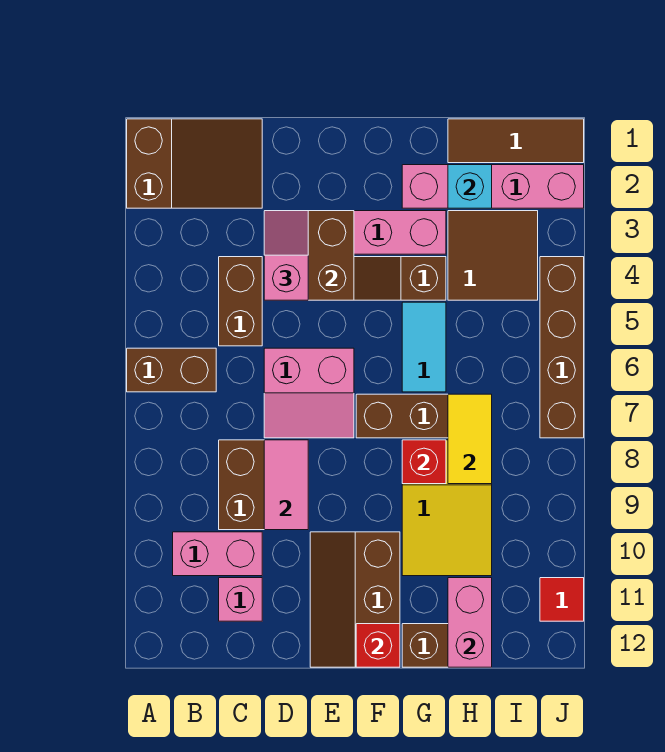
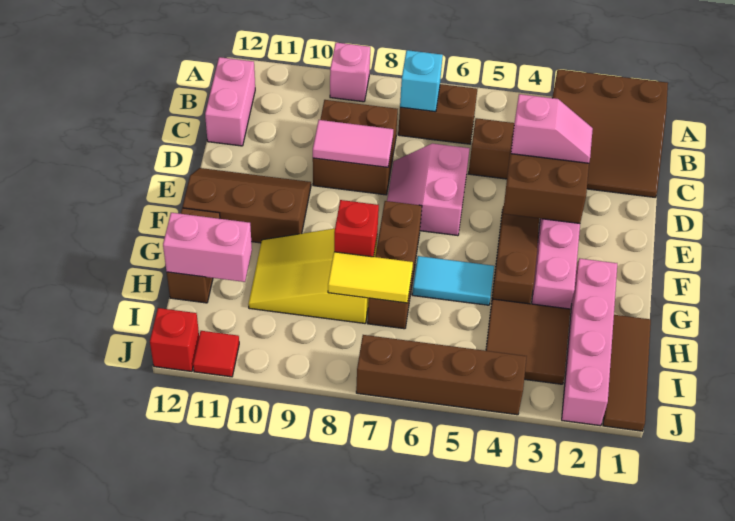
brown slope A1:C2 level 1 top A -> brown slope A1:C3 level 1 top A
brown brick A6:B6 level 1 -> brown brick B6:B7 level 1
pink brick B10:C10 level 1 -> pink brick B12:C12 level 1
pink brick C11 level 1 -> pink brick A9 level 1
red brick F12 level 2 -> red brick J12 level 1
cyan brick H2 level 2 -> cyan brick B7 level 2

